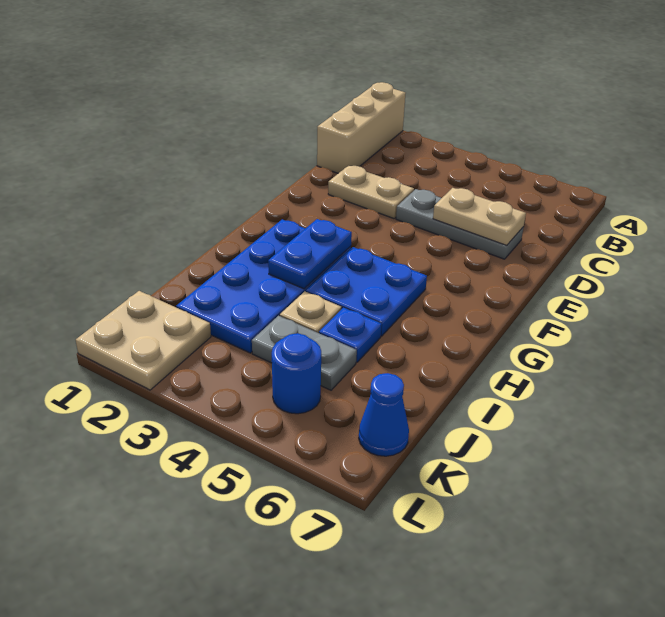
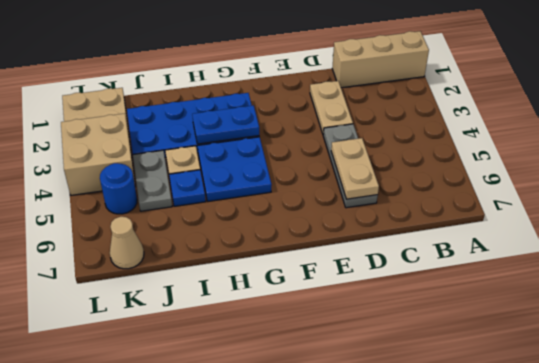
none -> tan brick K3:L4 level 1
blue cone K7 level 1 -> tan cone K7 level 1

